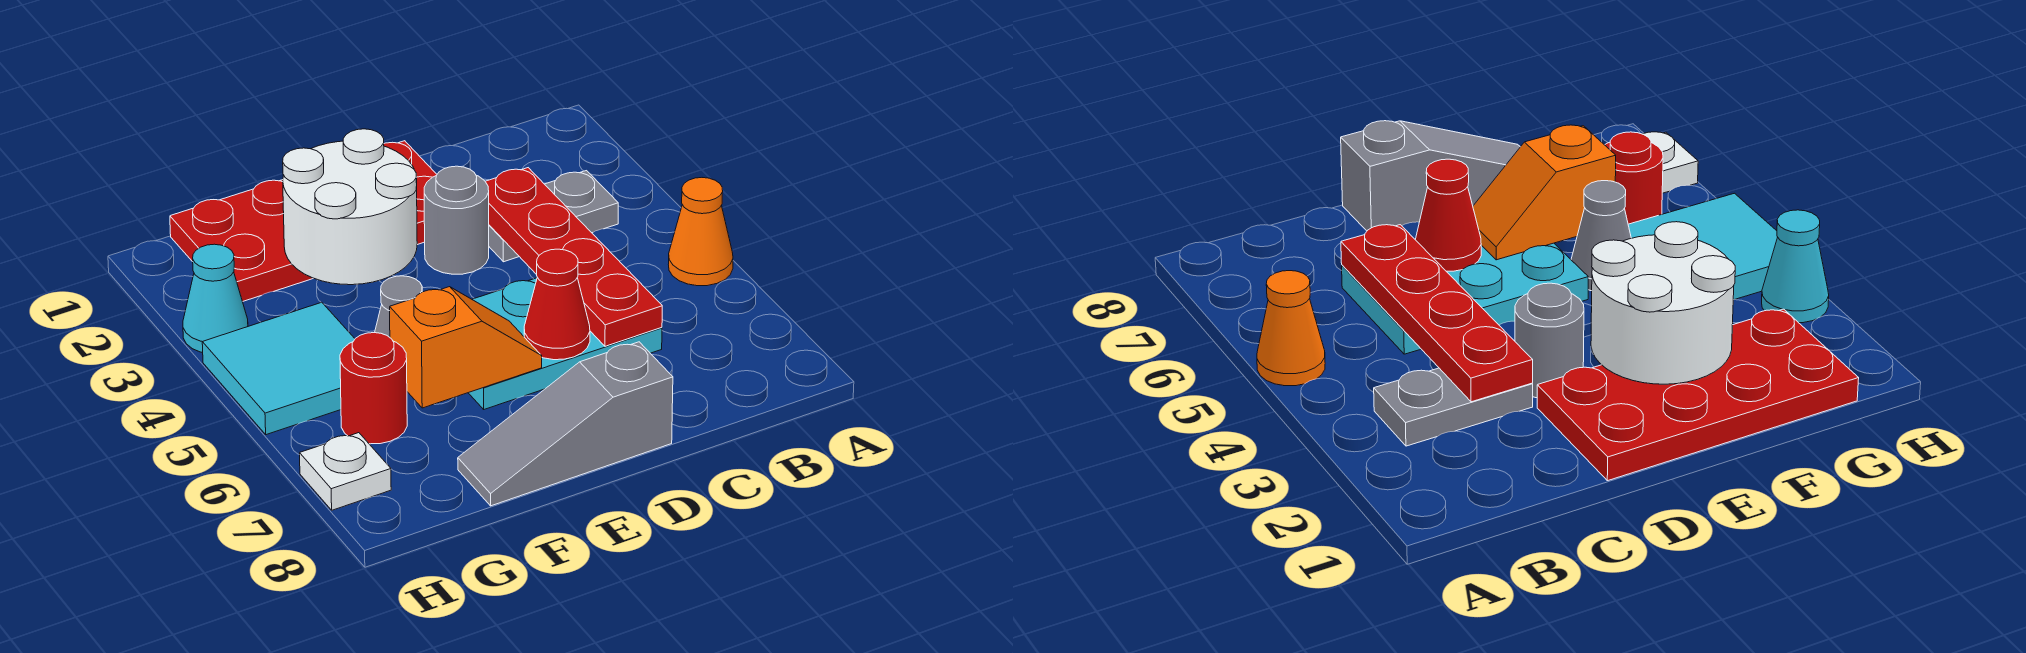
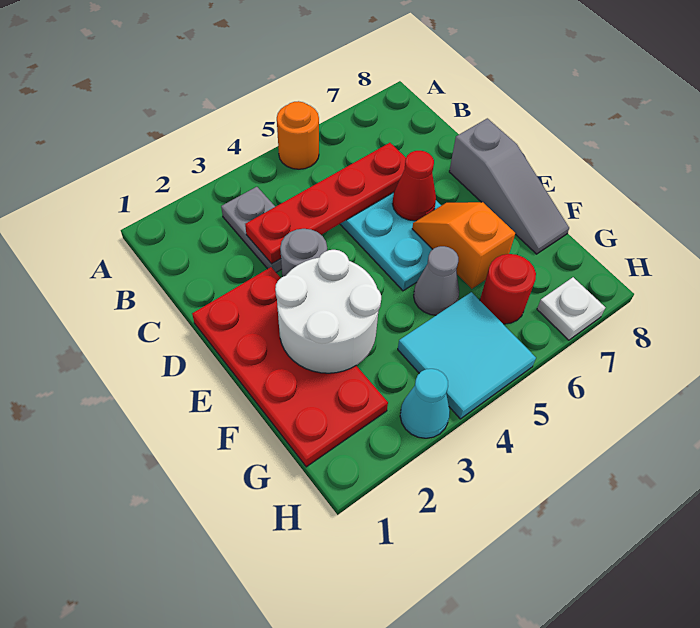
orange cone A5 level 1 -> orange round brick A5 level 1

